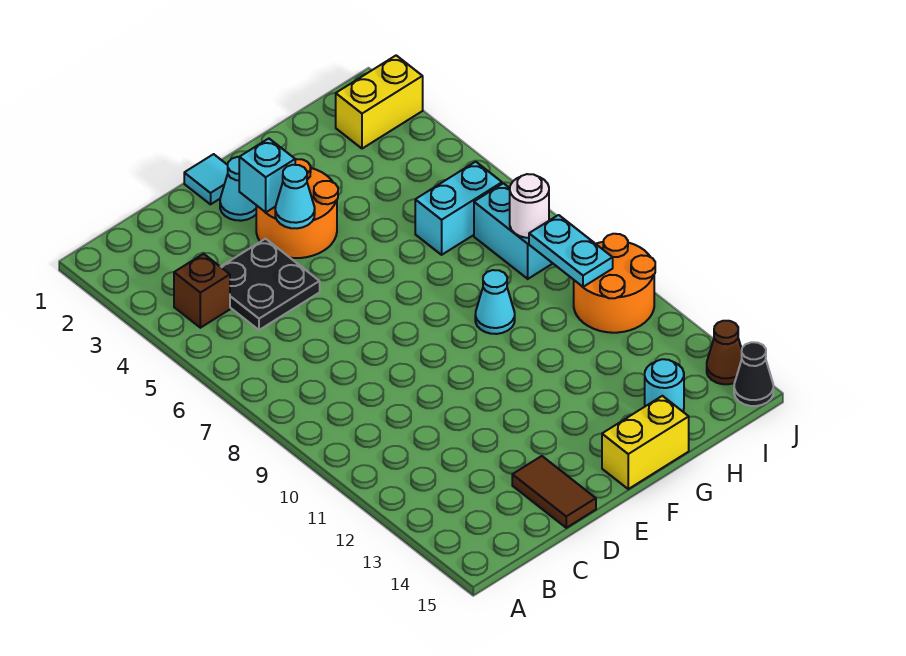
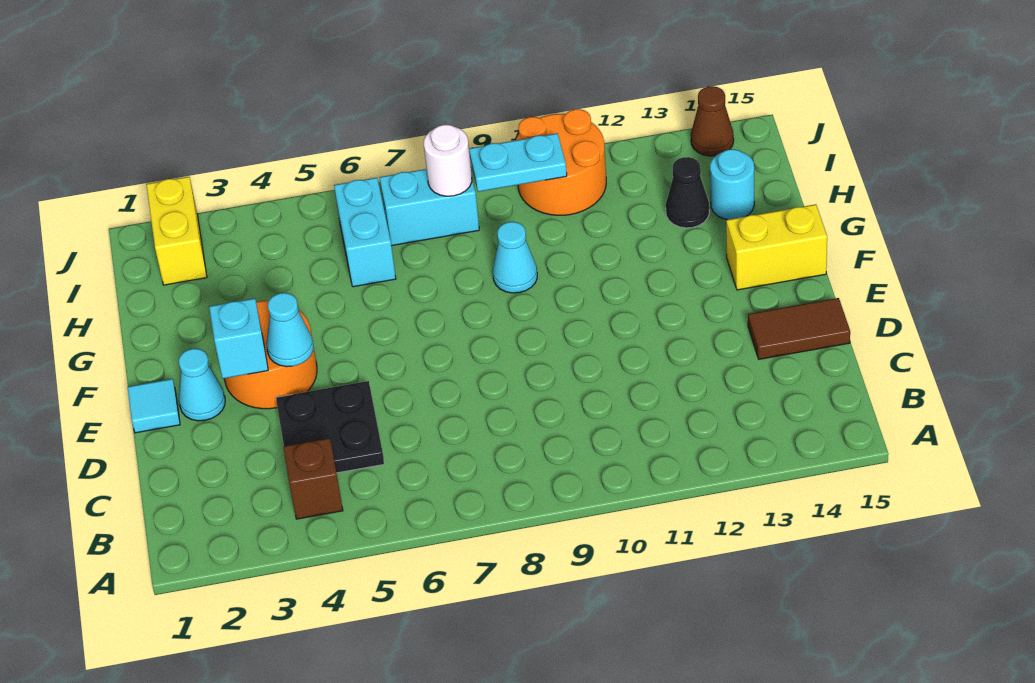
yellow brick F15:G15 level 1 -> yellow brick F14:F15 level 1
black cone J15 level 1 -> black cone H13 level 1

